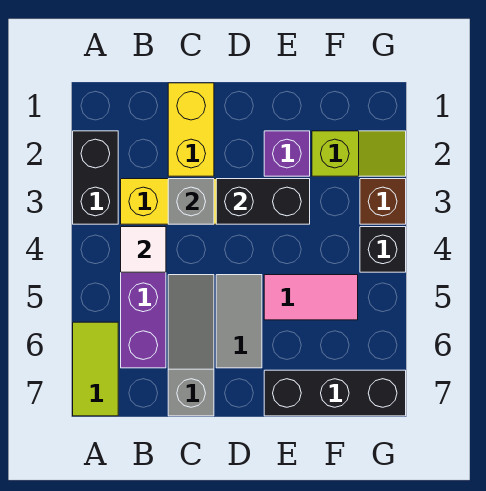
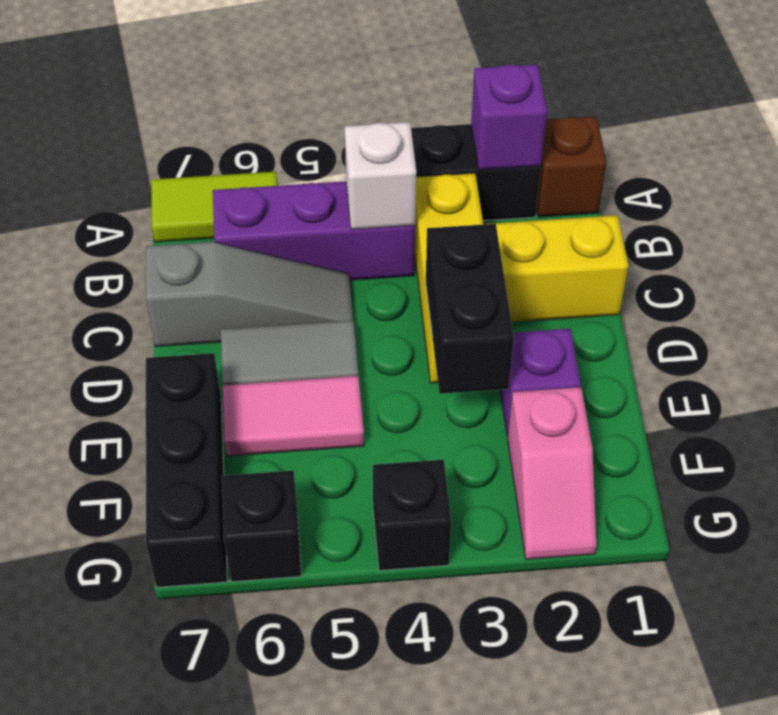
none -> purple brick A2 level 2
white tile B4 level 2 -> white brick B4 level 2
grey brick C3 level 2 -> none
pink tile E5:F5 level 1 -> pink tile E5:E6 level 1
lime slope F2:G2 level 1 top F -> pink slope F2:G2 level 1 top F
brown brick G3 level 1 -> brown brick A1 level 1
none -> black brick G6 level 1

